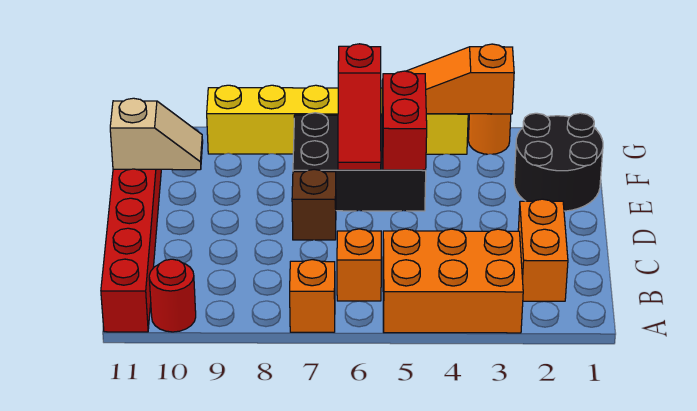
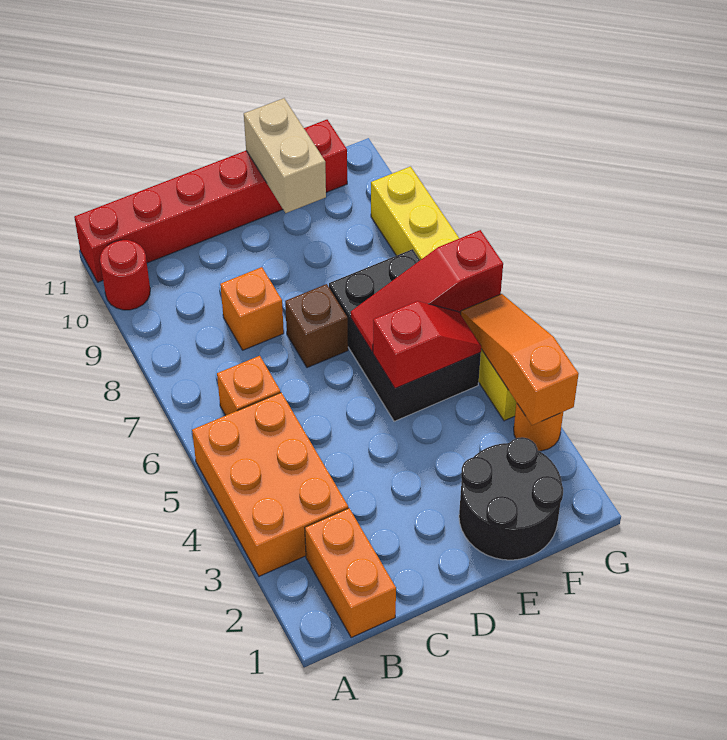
orange brick A7 level 1 -> orange brick C8 level 1
orange brick B2:C2 level 1 -> orange brick B1:B2 level 1
red brick E5:F5 level 2 -> red slope E5:F5 level 2 top E
tan slope E10:E11 level 2 top 11 -> tan brick E10:E11 level 2

